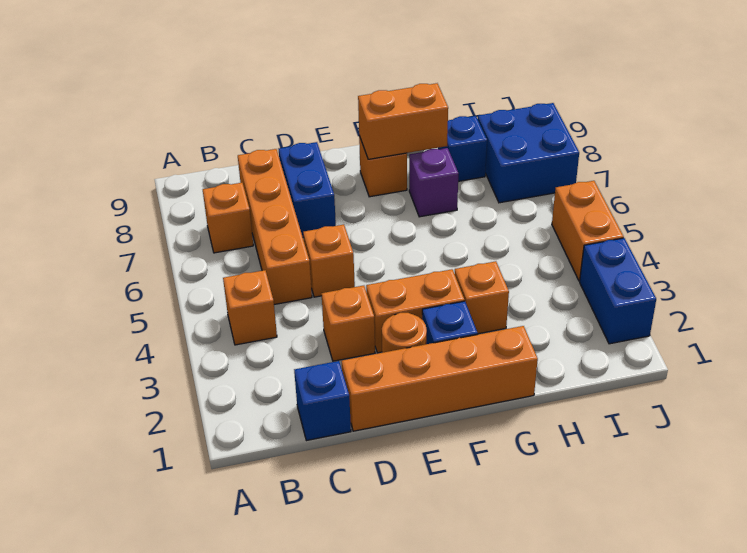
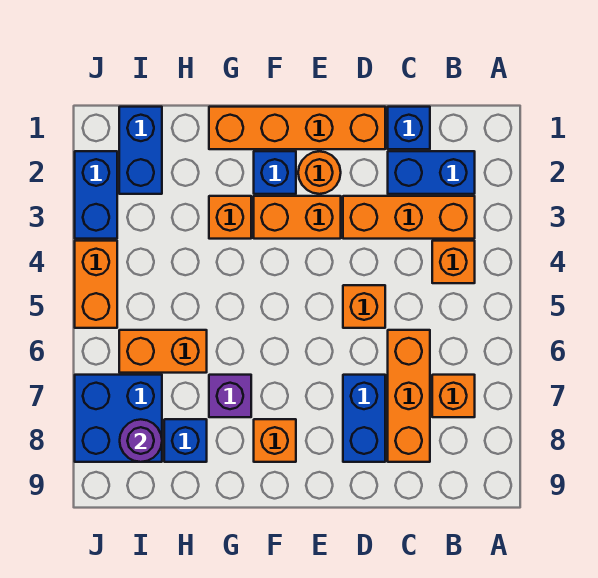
none -> blue brick B2:C2 level 1
orange brick C5:C8 level 1 -> orange brick C6:C8 level 1
orange brick D3 level 1 -> orange brick B3:D3 level 1
orange brick F8:G8 level 2 -> orange brick H6:I6 level 1
none -> blue brick I1:I2 level 1
none -> purple round brick I8 level 2

